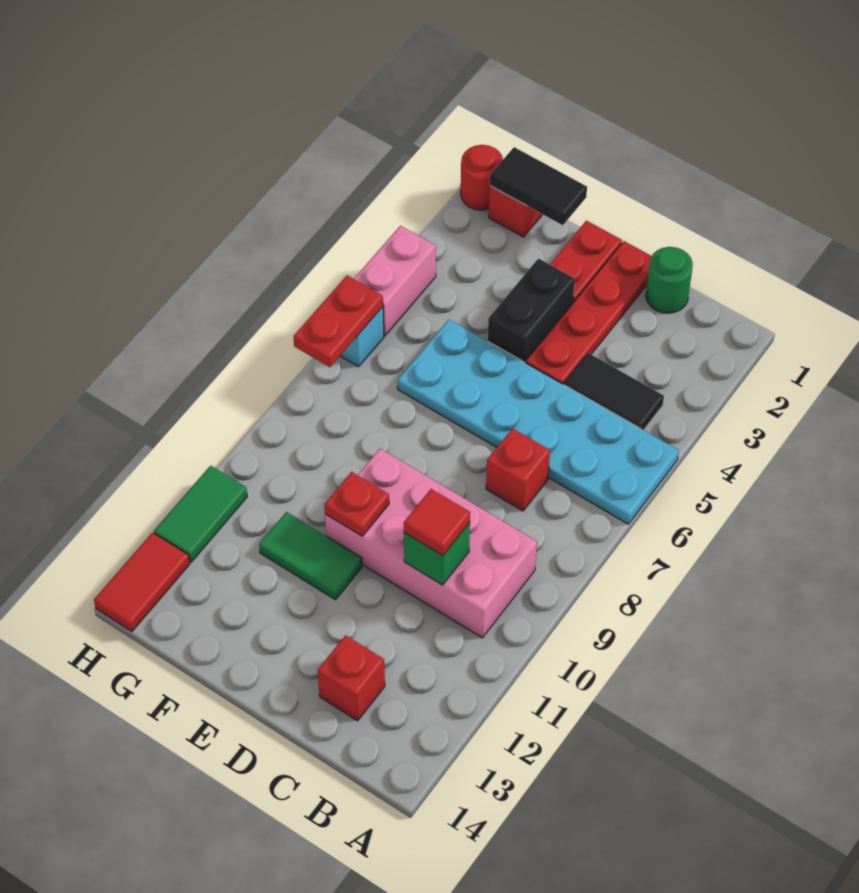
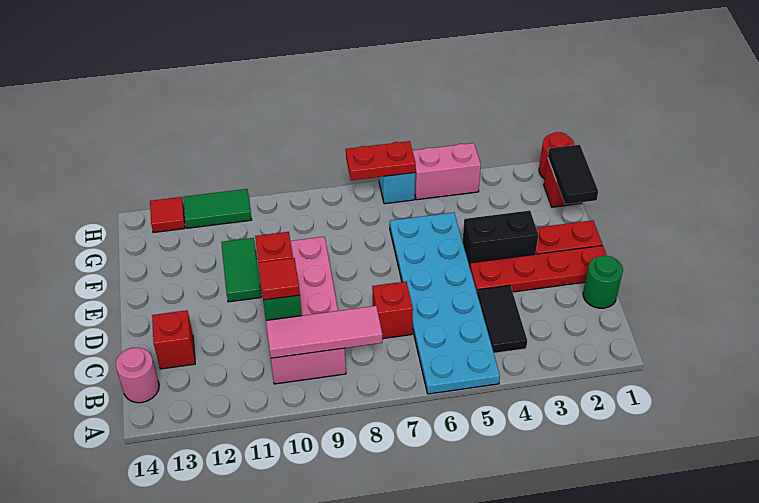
none -> pink tile B8:B10 level 2
none -> pink round brick B14 level 1
red tile H13:H14 level 1 -> red tile H13 level 1

